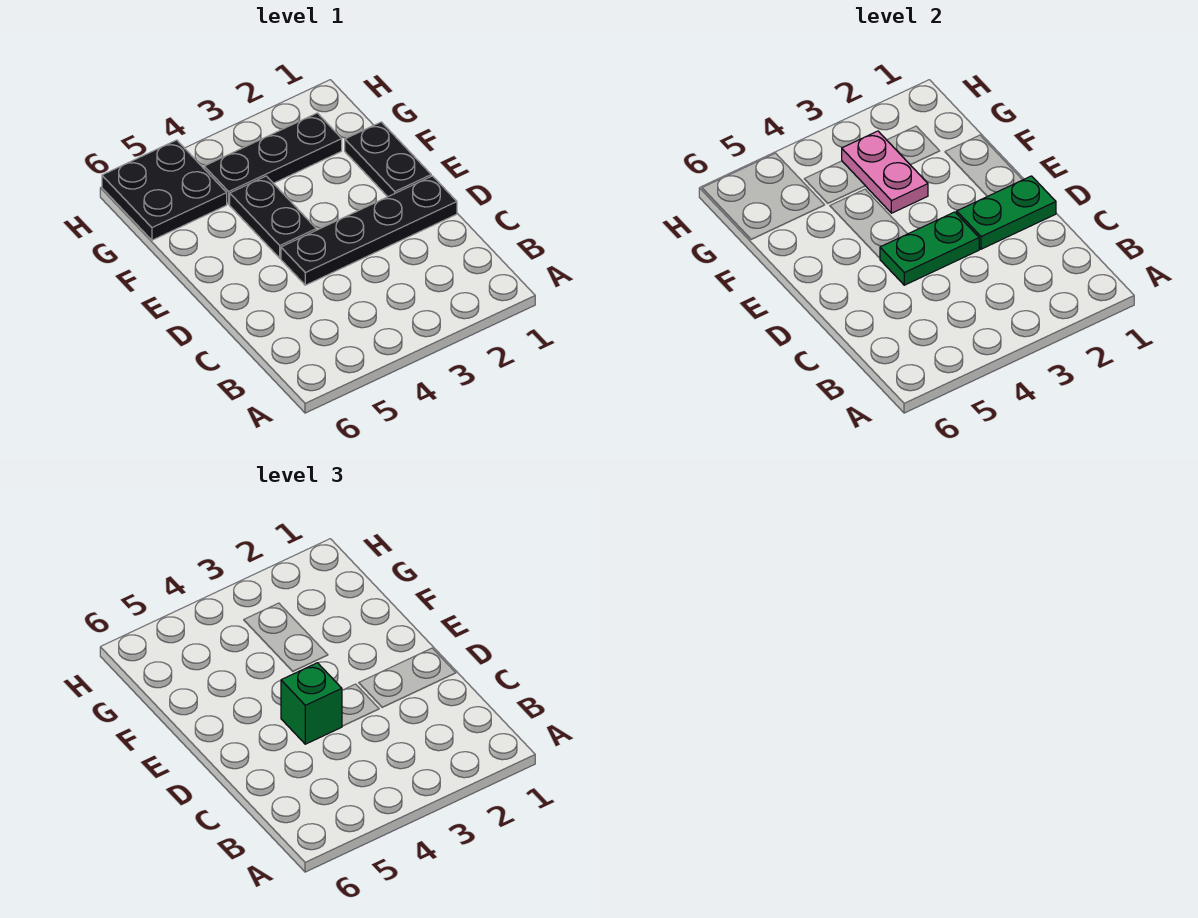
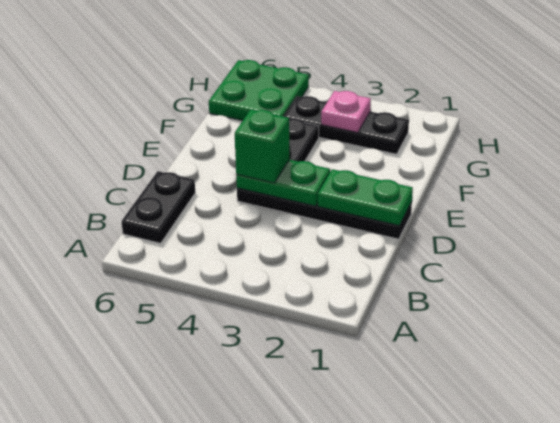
black plate E1:F1 level 1 -> black plate B6:C6 level 1
pink plate F3:G3 level 2 -> pink plate G3 level 2
black plate G5:H6 level 1 -> green plate G5:H6 level 1

